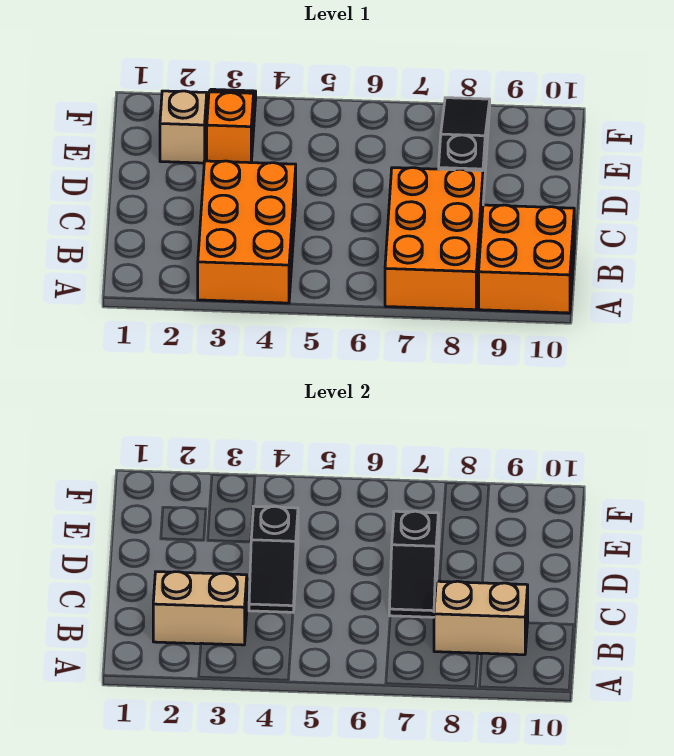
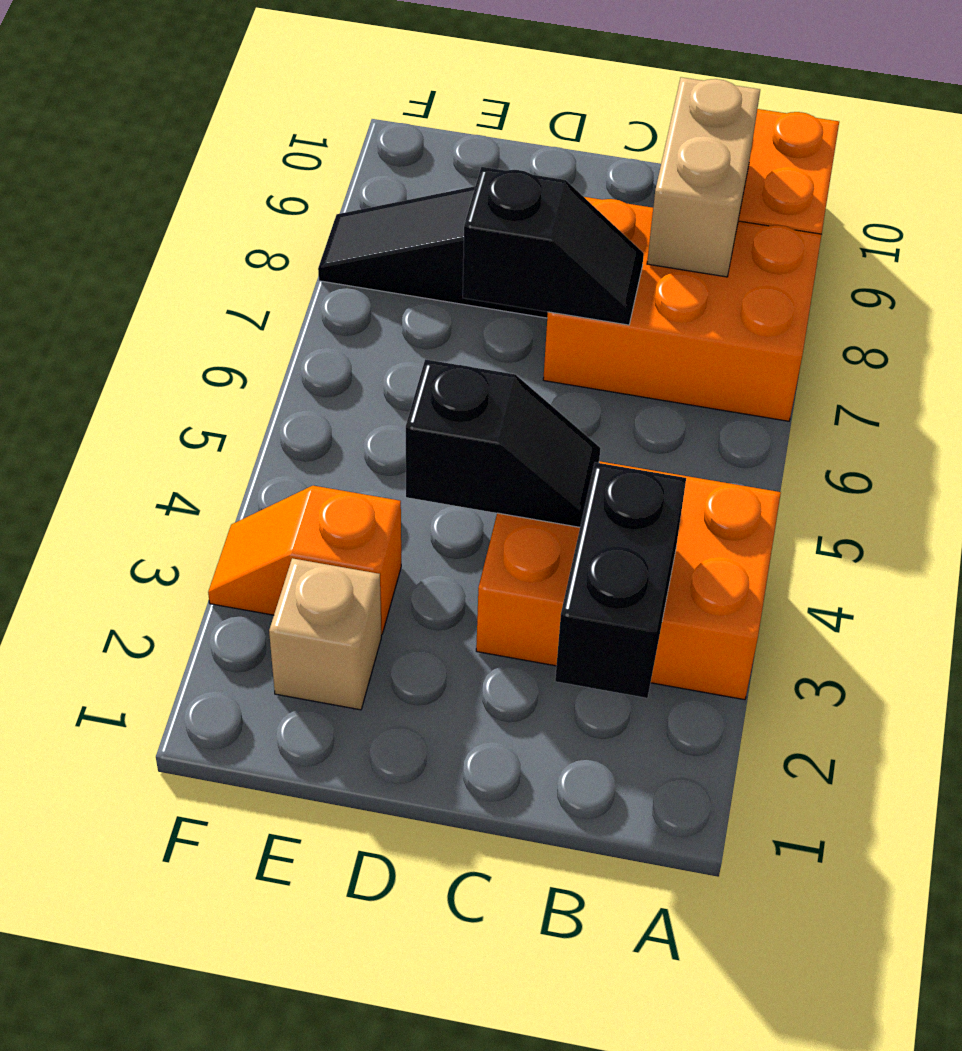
tan brick B2:B3 level 2 -> black brick B2:B3 level 2

